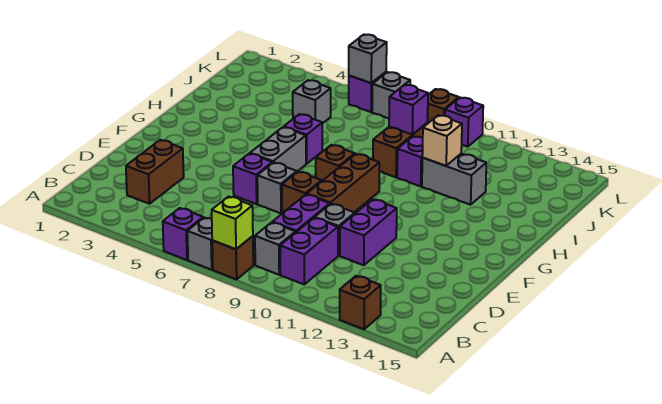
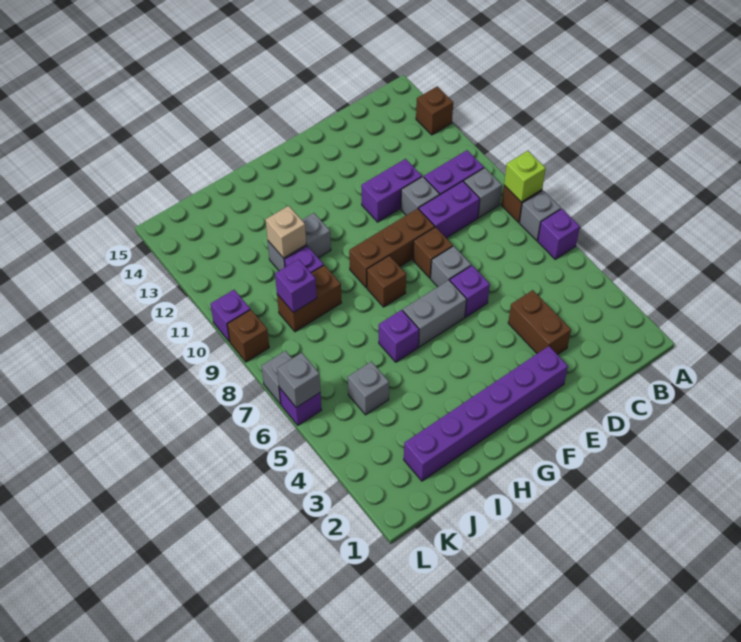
brown brick C3:D3 level 1 -> brown brick D3:D4 level 1
none -> purple brick E2:J2 level 1
grey brick I11:I12 level 1 -> grey brick H11:I11 level 1

